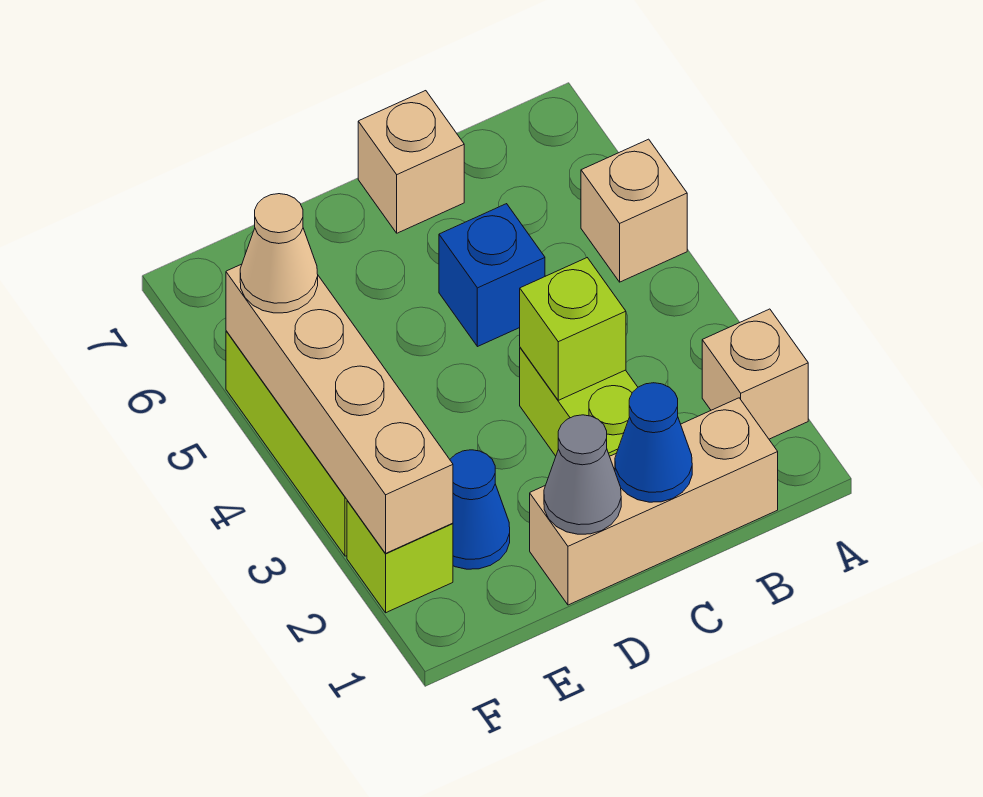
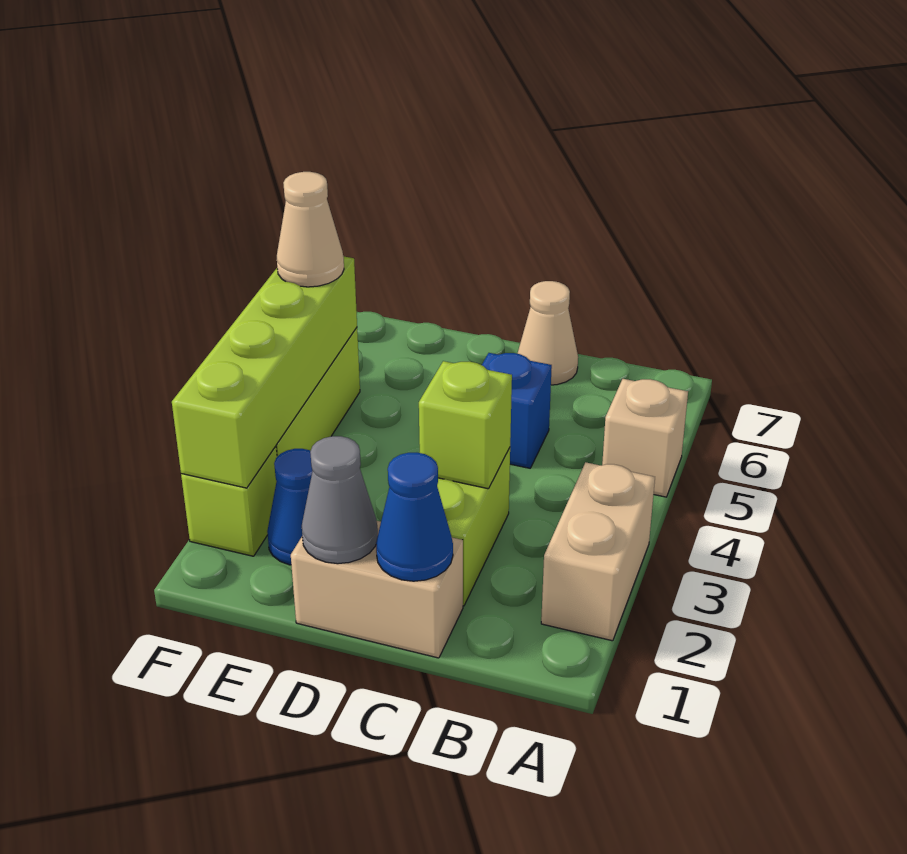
tan brick A2 level 1 -> tan brick A2:A3 level 1
tan brick B1:D1 level 1 -> tan brick C1:D1 level 1
tan brick C7 level 1 -> tan cone C7 level 1
tan brick F2:F5 level 2 -> lime brick F2:F5 level 2

